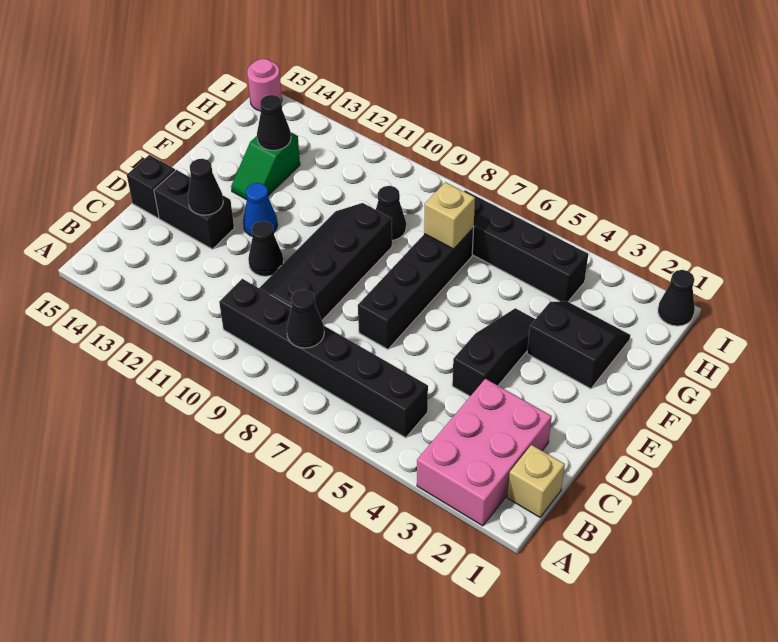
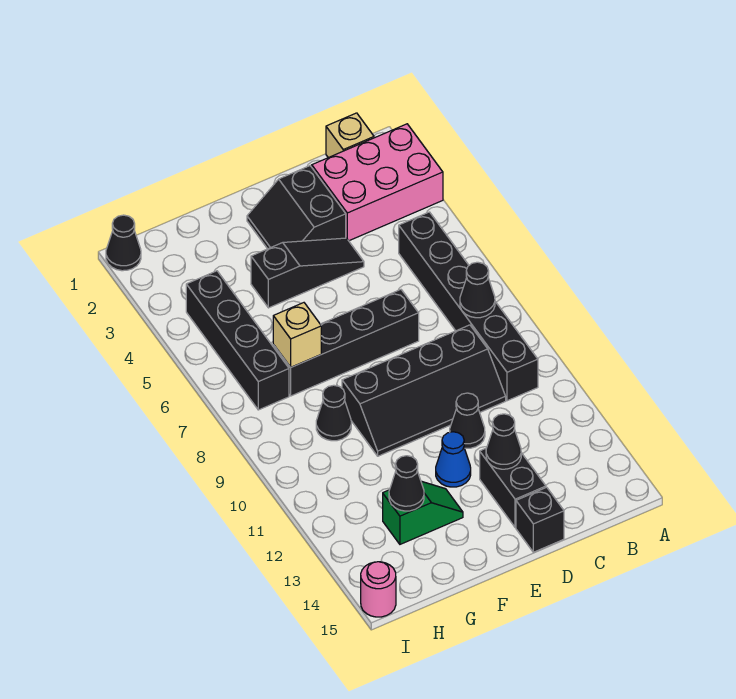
black slope D4:F4 level 1 top D -> black slope D4:F4 level 1 top F
black slope F2:G3 level 1 top F -> black slope D2:E3 level 1 top D

